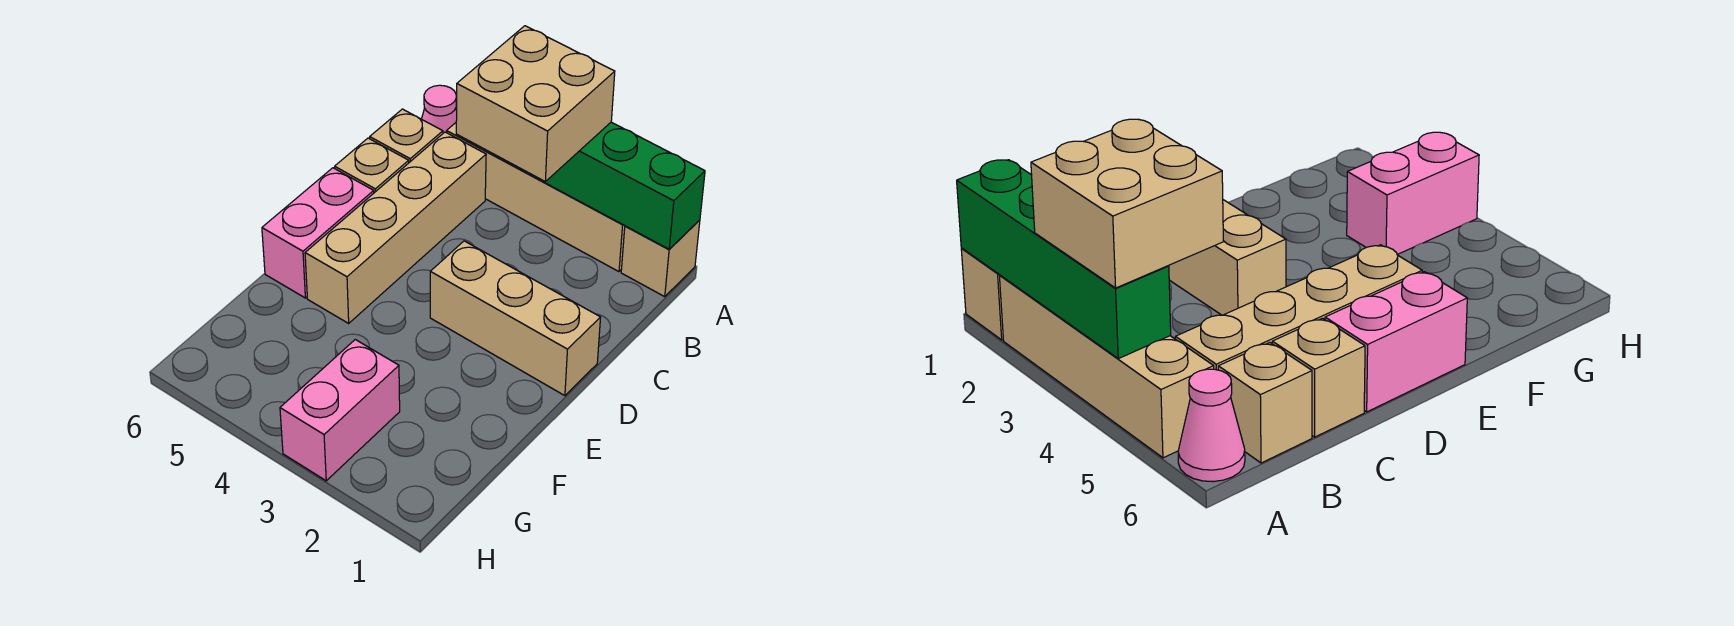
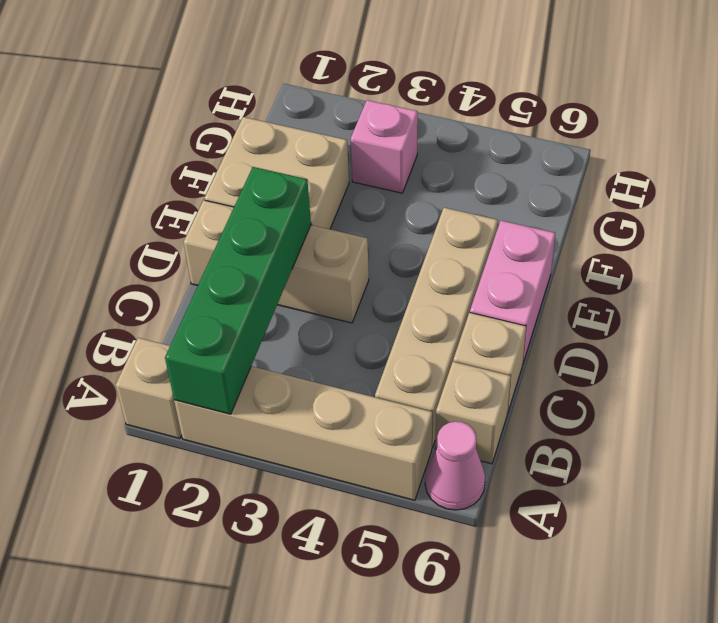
green brick A1:A4 level 2 -> green brick A2:D2 level 2
tan brick A3:B4 level 3 -> tan brick E1:F2 level 1
pink brick G3:H3 level 1 -> pink brick G3 level 1

